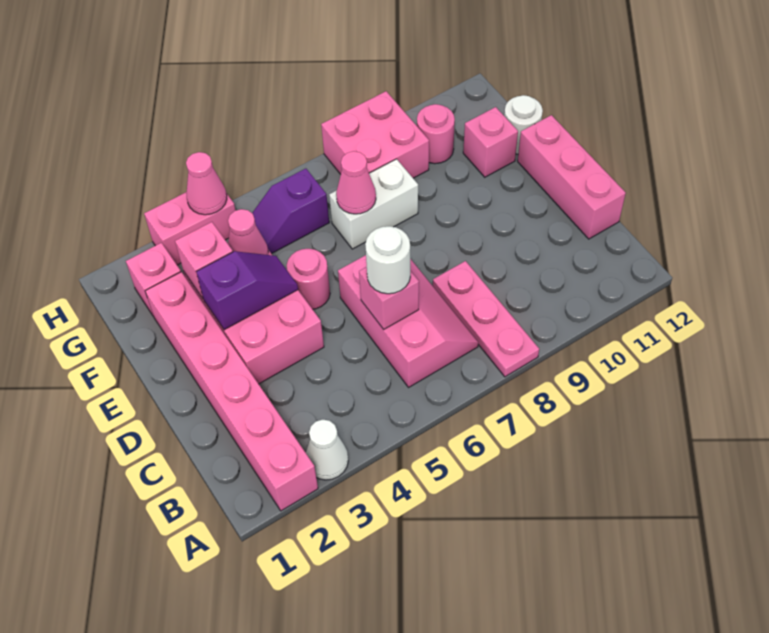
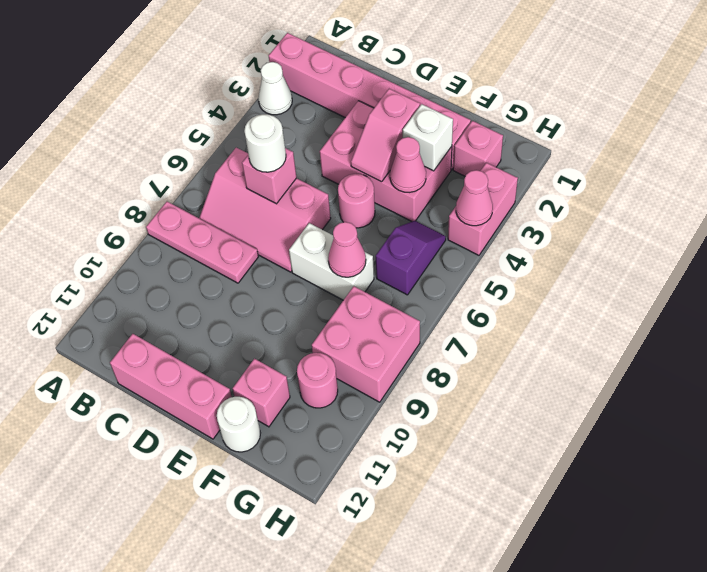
purple slope E3:E4 level 2 top 3 -> pink slope E3:E4 level 2 top 3
pink brick F3 level 2 -> white brick F3 level 2
white brick F7:F8 level 1 -> white brick E7:F7 level 1

